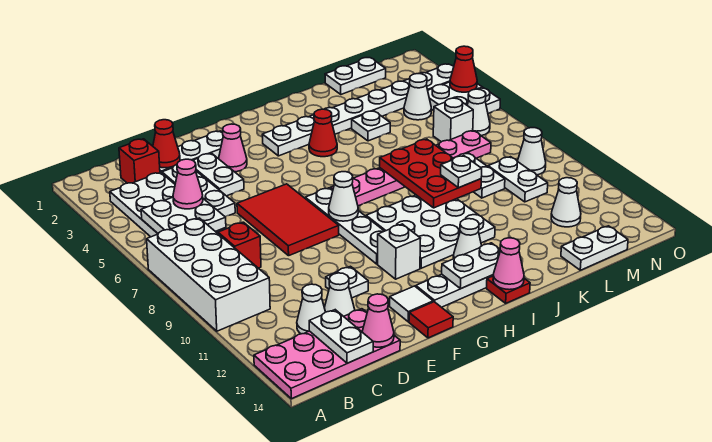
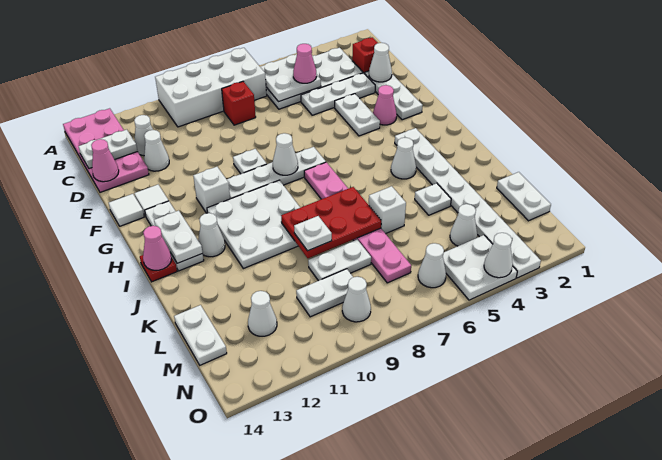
red cone D2 level 2 -> white cone D2 level 2
white plate E3:E4 level 1 -> white plate E4:F4 level 1
red tile E6:F8 level 1 -> none
white plate E11 level 1 -> white plate F9 level 1
red tile F14 level 1 -> white tile F14 level 1
red cone I4 level 1 -> white cone I4 level 1
white brick M6 level 1 -> white brick K6 level 1
red cone O4 level 2 -> white cone O4 level 2

